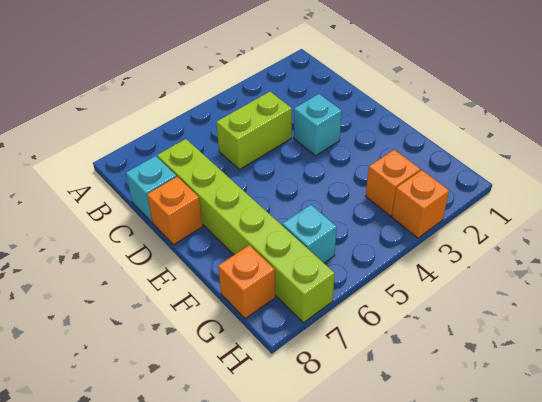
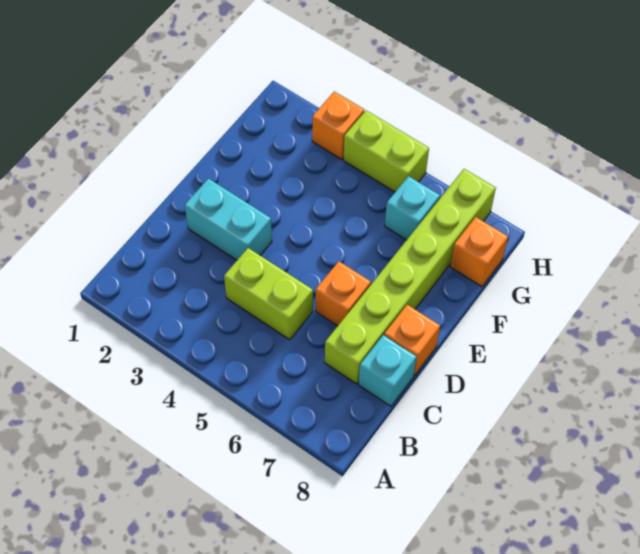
cyan brick D3 level 1 -> cyan brick D2:D3 level 1
orange brick G3 level 1 -> orange brick D6 level 1
none -> lime brick H4:H5 level 1

